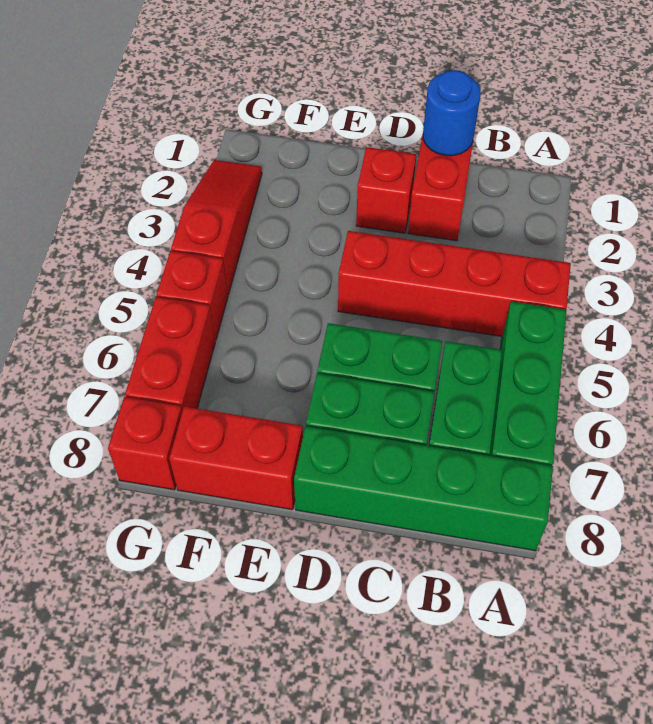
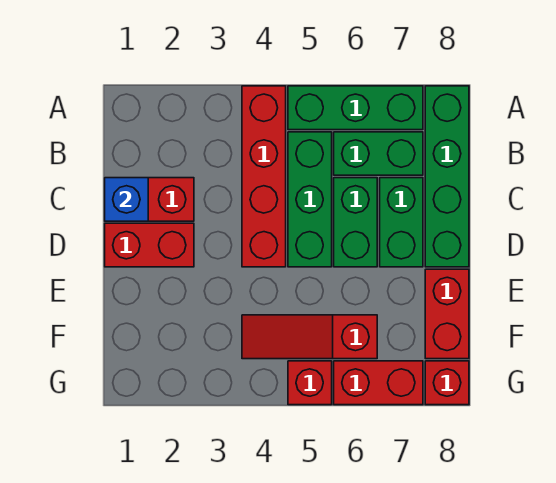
none -> green brick B5:D5 level 1
blue round brick C1 level 2 -> blue brick C1 level 2
red brick D2 level 1 -> red brick D1:D2 level 1
red slope G2:G4 level 1 top 4 -> red slope F4:F6 level 1 top 6

